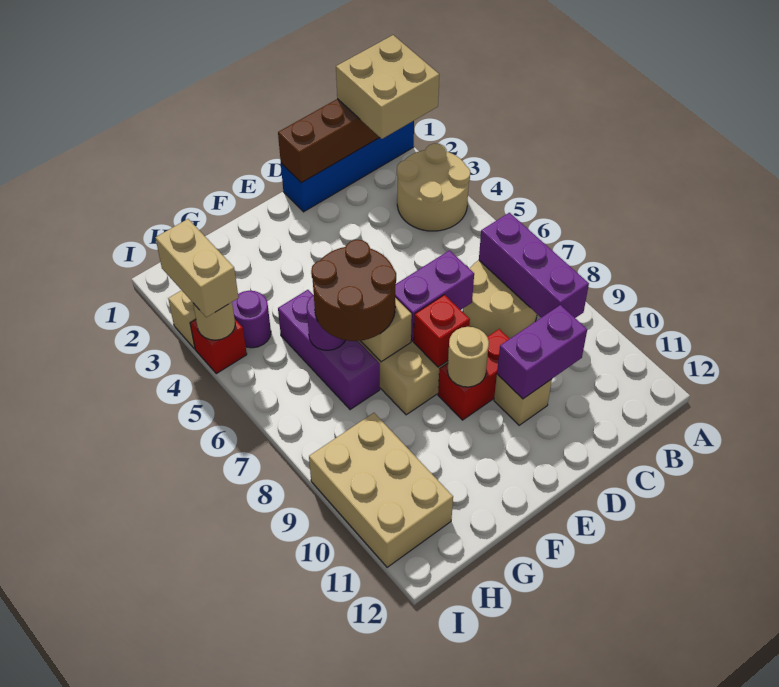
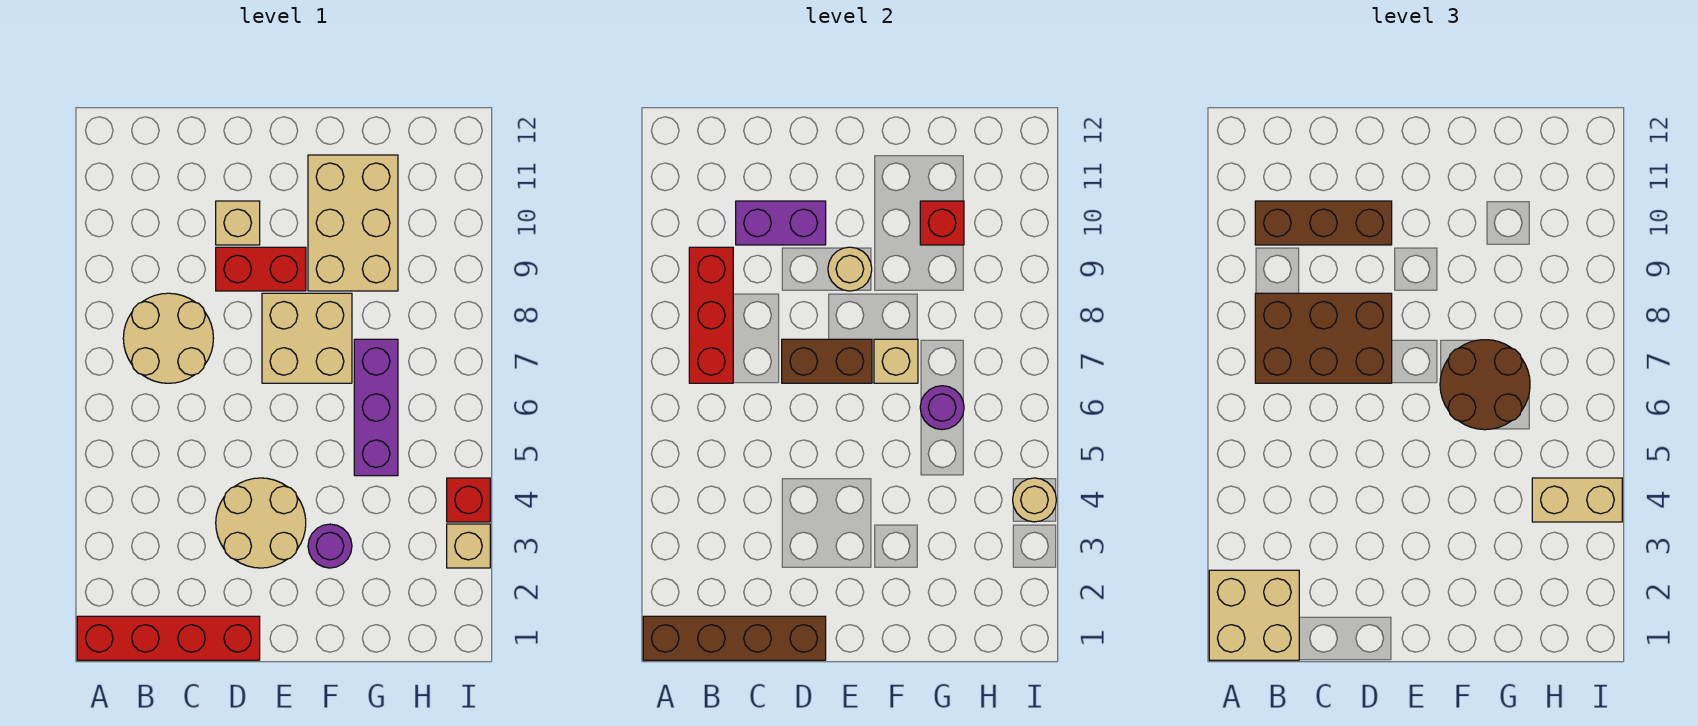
blue brick A1:D1 level 1 -> red brick A1:D1 level 1
tan round brick A3:B4 level 1 -> tan round brick D3:E4 level 1
purple brick B7:B9 level 2 -> red brick B7:B9 level 2
none -> brown brick B7:D8 level 3
none -> brown brick B10:D10 level 3
purple brick D7:E7 level 2 -> brown brick D7:E7 level 2
red brick E8 level 2 -> red brick G10 level 2
purple round brick H4 level 1 -> purple round brick F3 level 1
tan brick H9:I11 level 1 -> tan brick F9:G11 level 1
tan brick I3:I4 level 3 -> tan brick H4:I4 level 3

